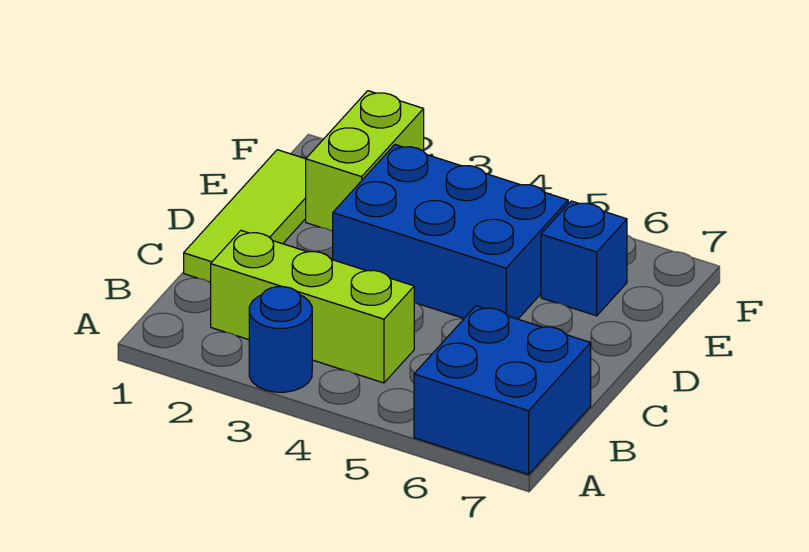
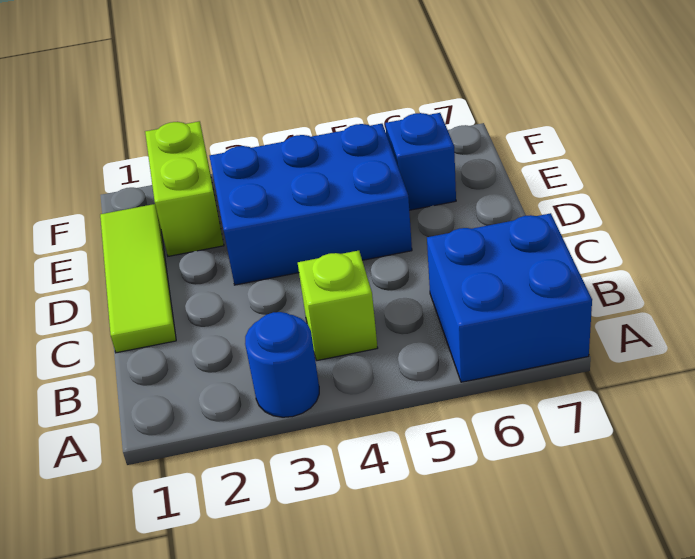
lime brick B2:B4 level 1 -> lime brick B4 level 1

